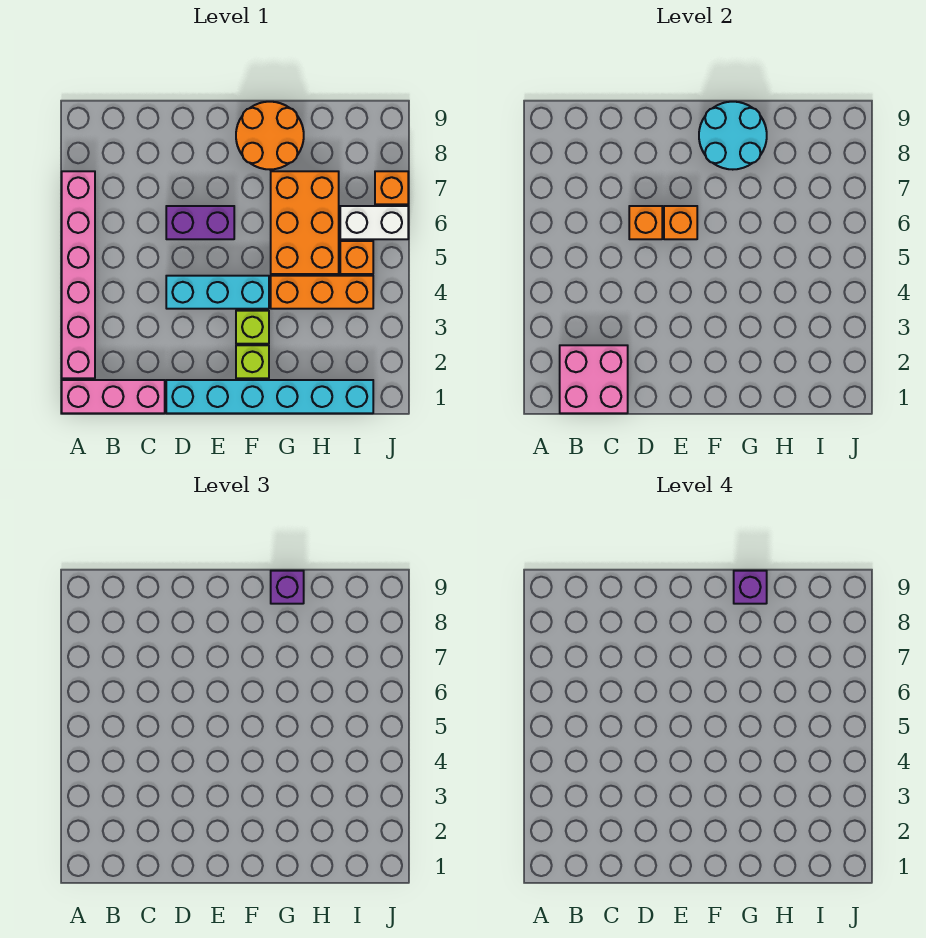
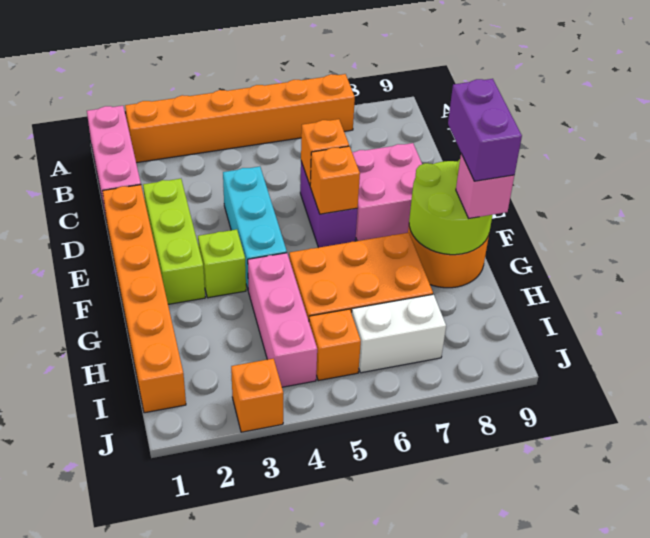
pink brick A2:A7 level 1 -> orange brick A2:A7 level 1
pink brick B1:C2 level 2 -> pink brick D7:E8 level 1
cyan brick D1:I1 level 1 -> orange brick D1:I1 level 1
lime brick F2 level 1 -> lime brick D2:F2 level 1
cyan round brick F8:G9 level 2 -> lime round brick F8:G9 level 2
orange brick G4:I4 level 1 -> pink brick G4:I4 level 1
purple brick G9 level 3 -> pink brick G9 level 3
purple brick G9 level 4 -> purple brick F9:G9 level 4
white brick I6:J6 level 1 -> white brick I6:I7 level 1
orange brick J7 level 1 -> orange brick J3 level 1

